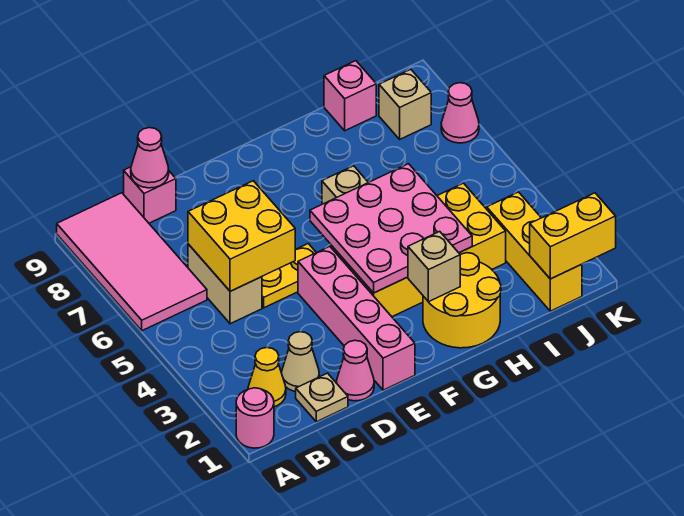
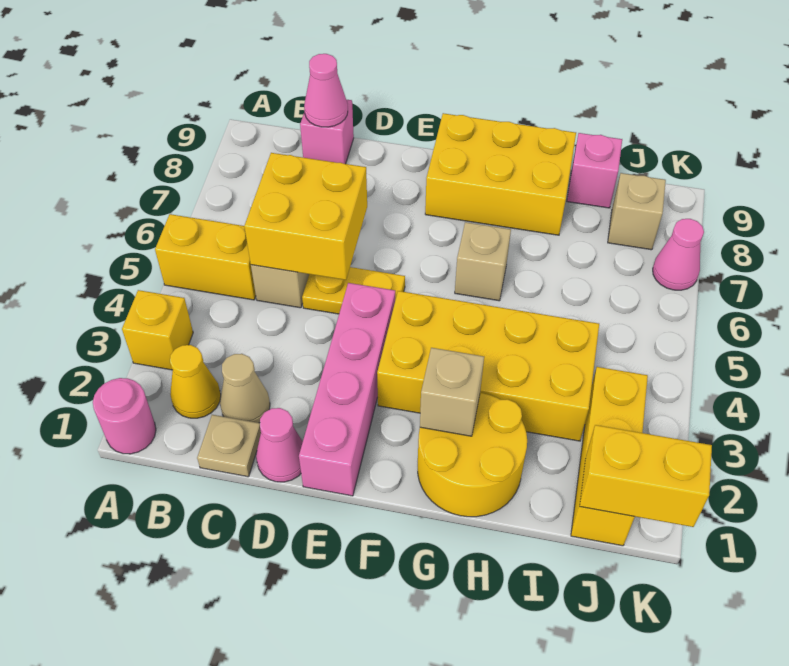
none -> yellow brick A3 level 1
none -> yellow brick A5:B5 level 1
pink tile A6:B9 level 1 -> none
pink plate F3:H5 level 2 -> none
none -> yellow brick F8:H9 level 1

